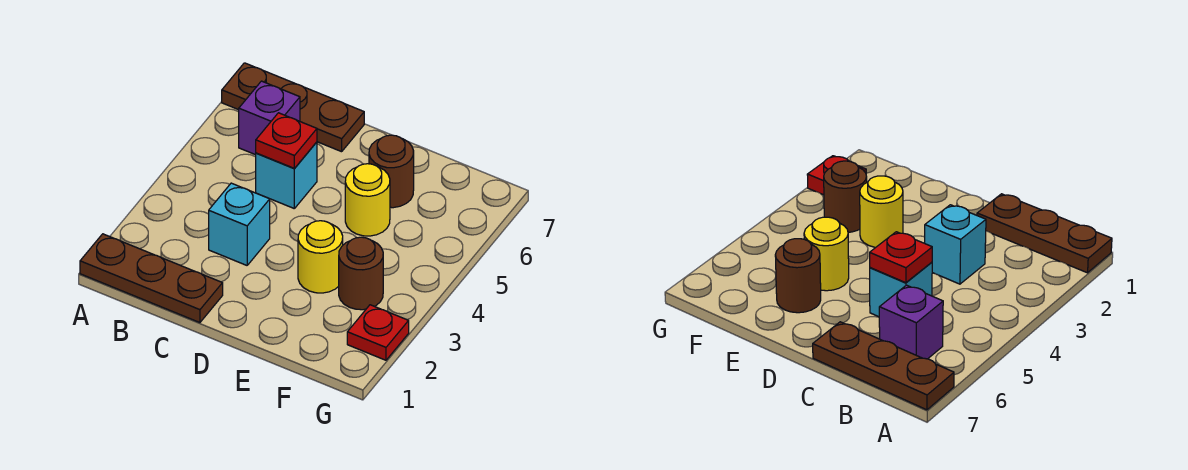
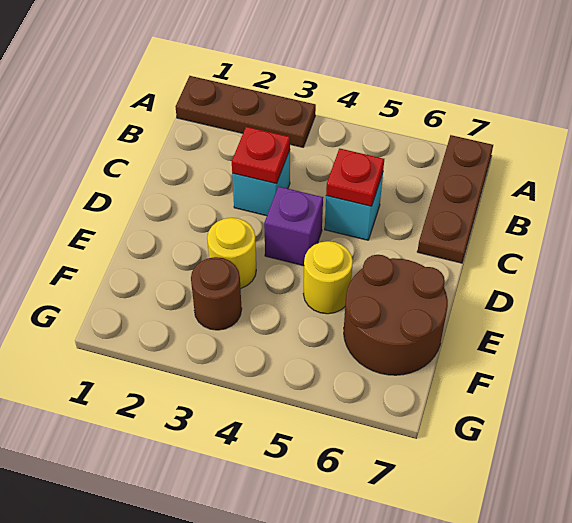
brown plate A1:C1 level 1 -> brown plate A1:A3 level 1
purple brick B6 level 1 -> purple brick D4 level 1
brown round brick E6 level 1 -> brown round brick E6:F7 level 1
red plate G2 level 1 -> red plate C3 level 2

